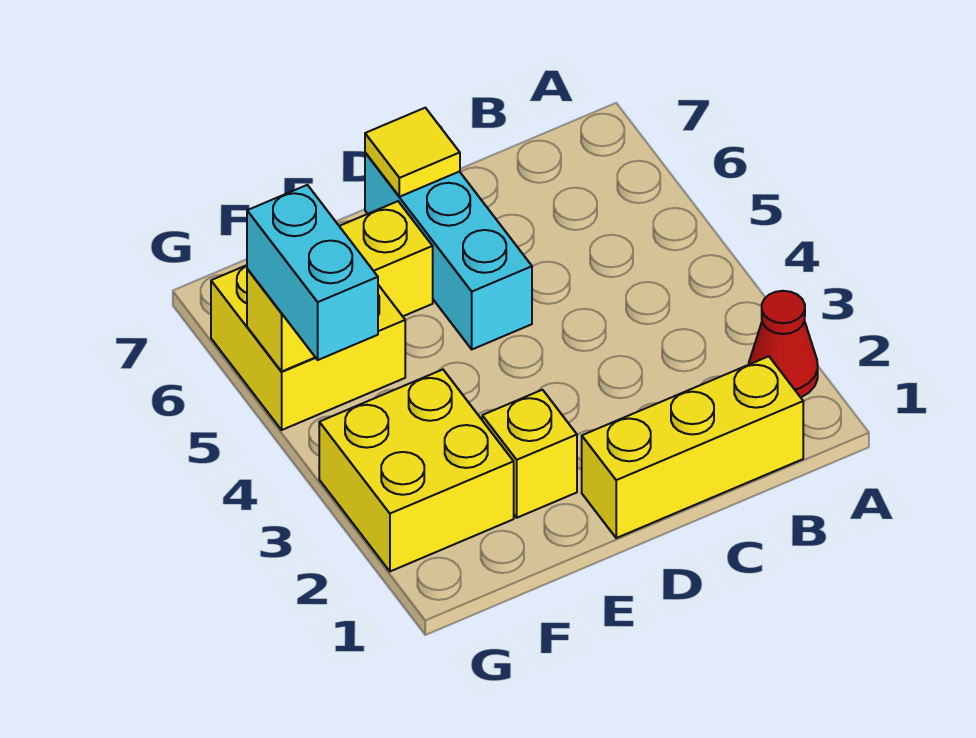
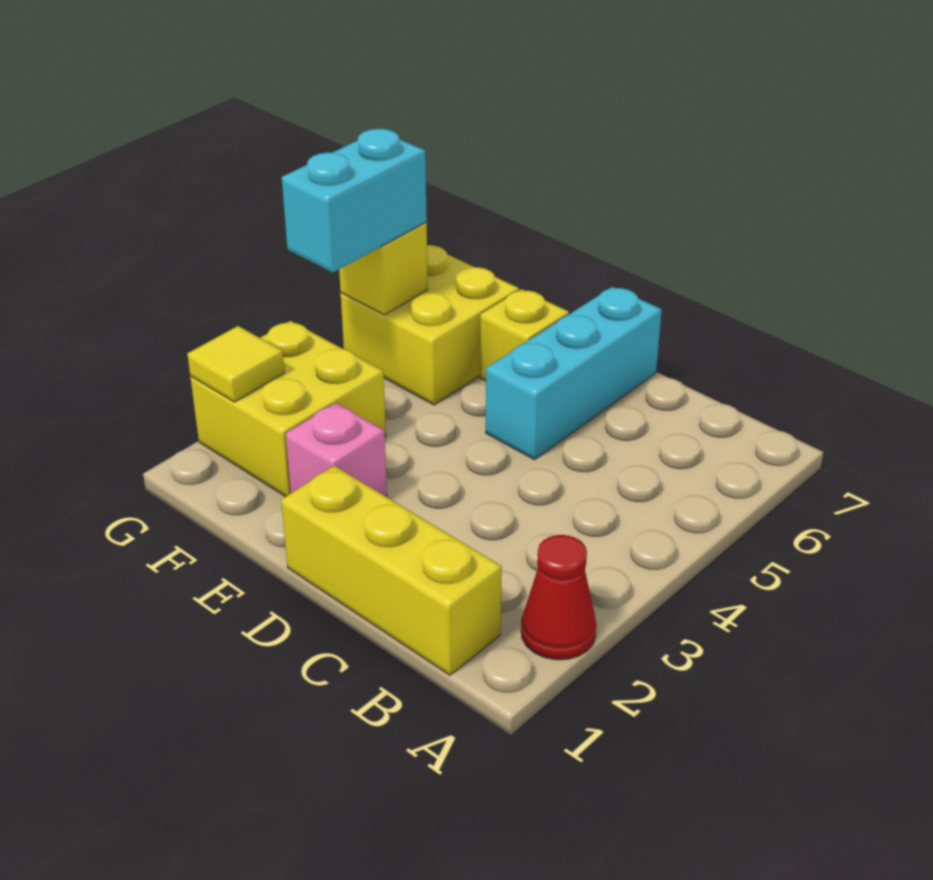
yellow tile D7 level 2 -> yellow tile G2 level 2
yellow brick E2 level 1 -> pink brick E2 level 1

